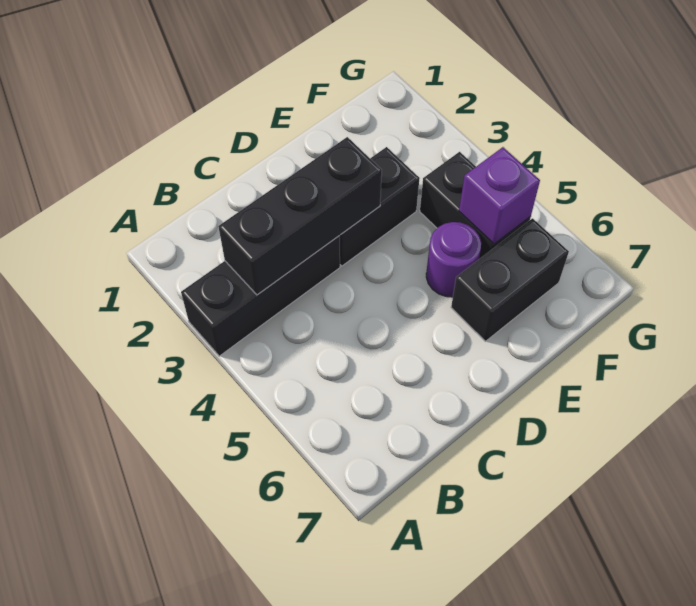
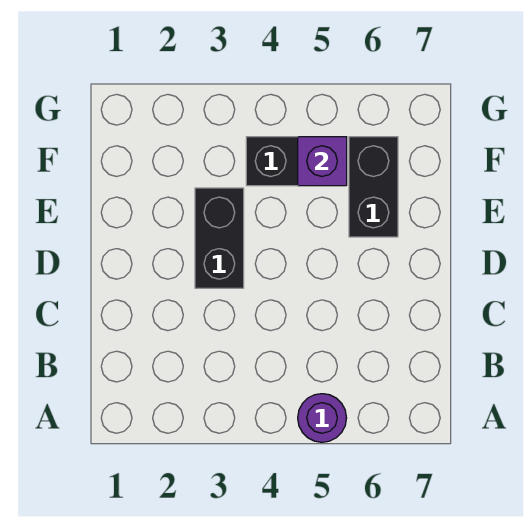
black brick A3:C3 level 1 -> none
black brick B3:D3 level 2 -> none
purple round brick E5 level 1 -> purple round brick A5 level 1

